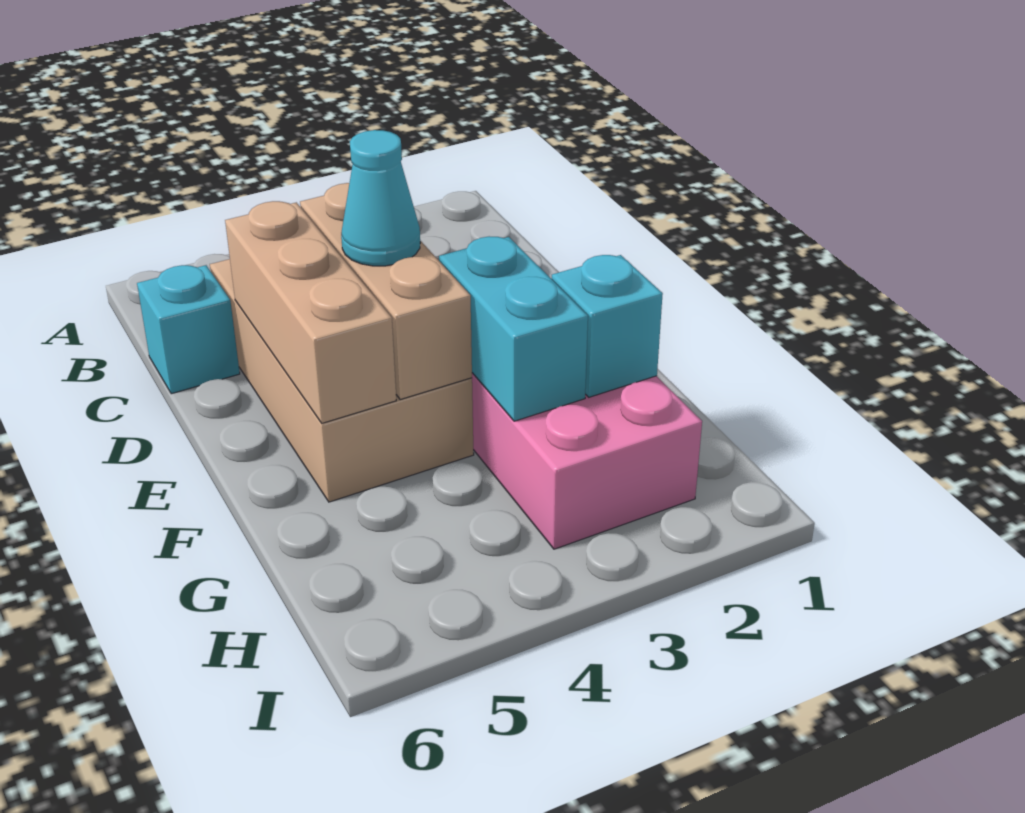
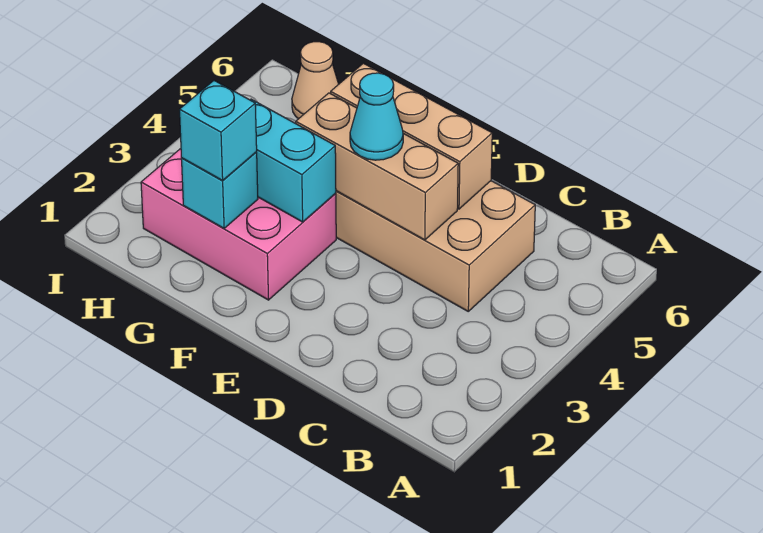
cyan brick C6 level 1 -> cyan brick G2 level 3
none -> tan cone H6 level 1

